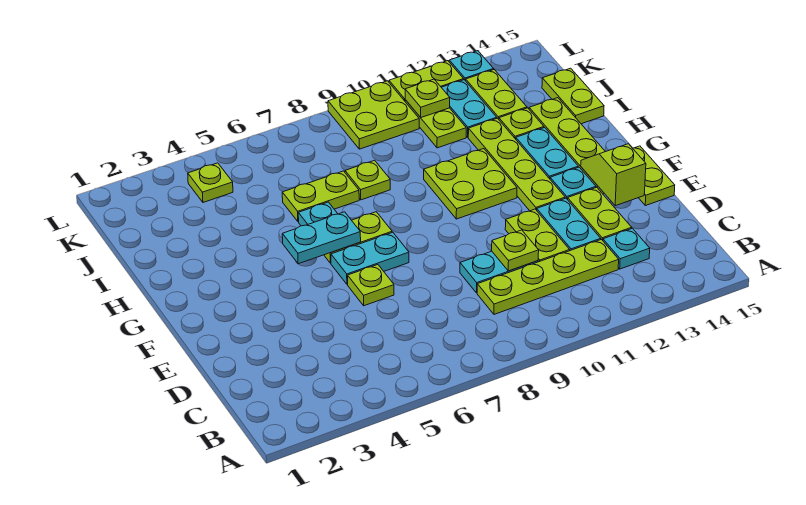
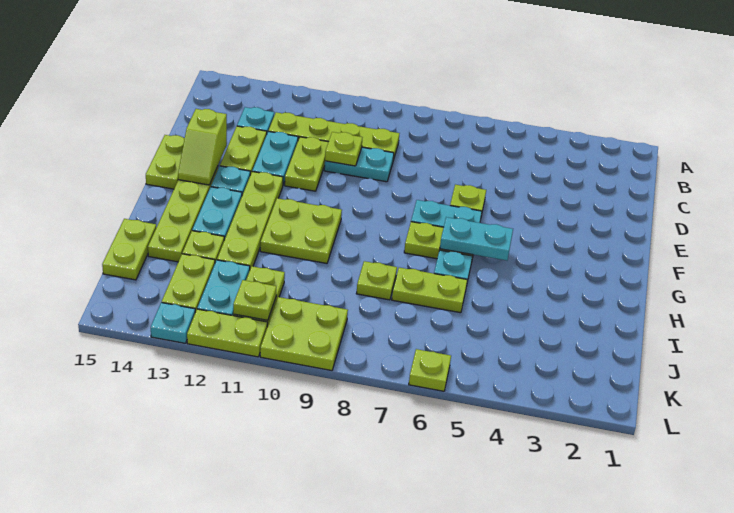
lime plate K4 level 1 -> lime plate L6 level 1

